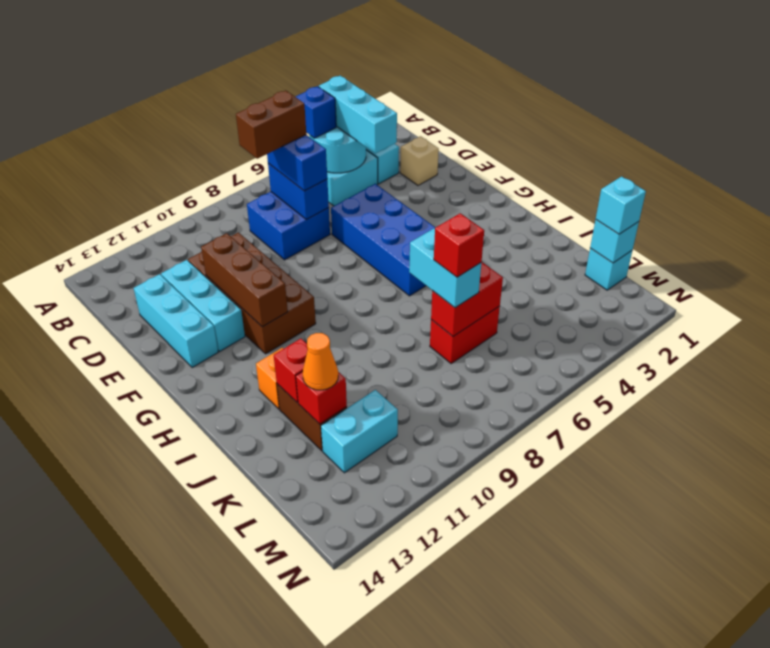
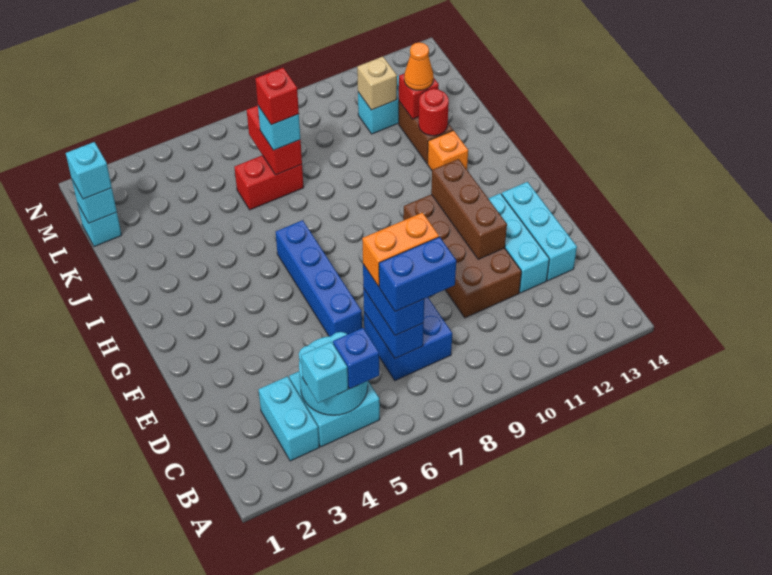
cyan brick B4:D4 level 3 -> cyan brick B4 level 3
brown brick C7:C8 level 4 -> blue brick C7:C8 level 4
tan brick D2 level 1 -> tan brick L11 level 2
none -> orange brick D7:D8 level 4
blue brick E5:H6 level 1 -> blue brick E6:H6 level 1
cyan brick J7:K7 level 3 -> cyan brick K7 level 3
red brick J12 level 2 -> red round brick J12 level 2
red brick K6:K7 level 2 -> red brick K7:L7 level 2

